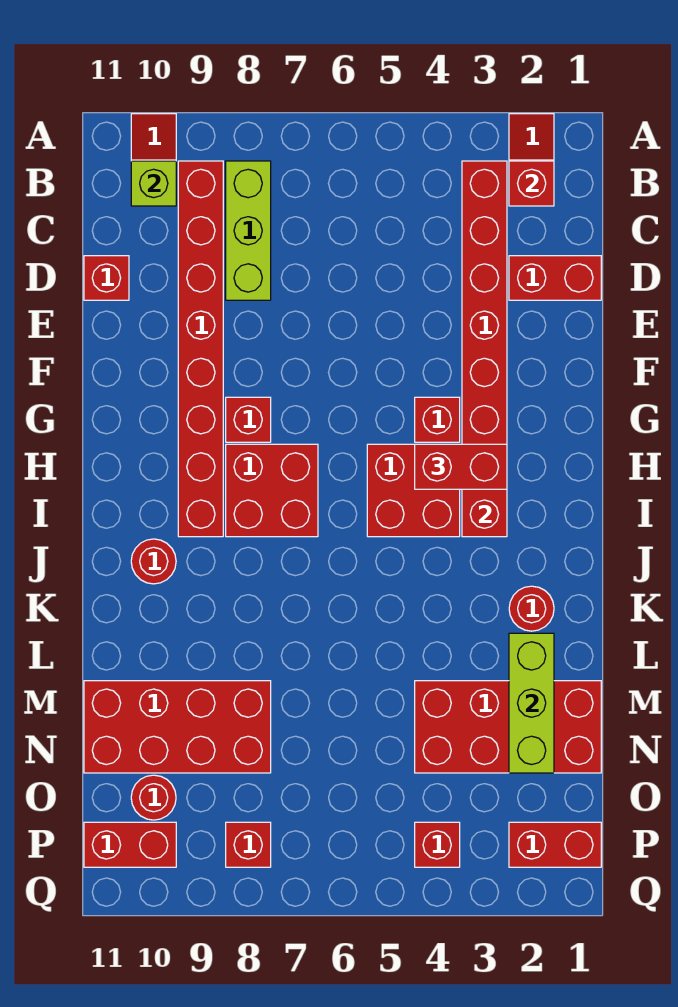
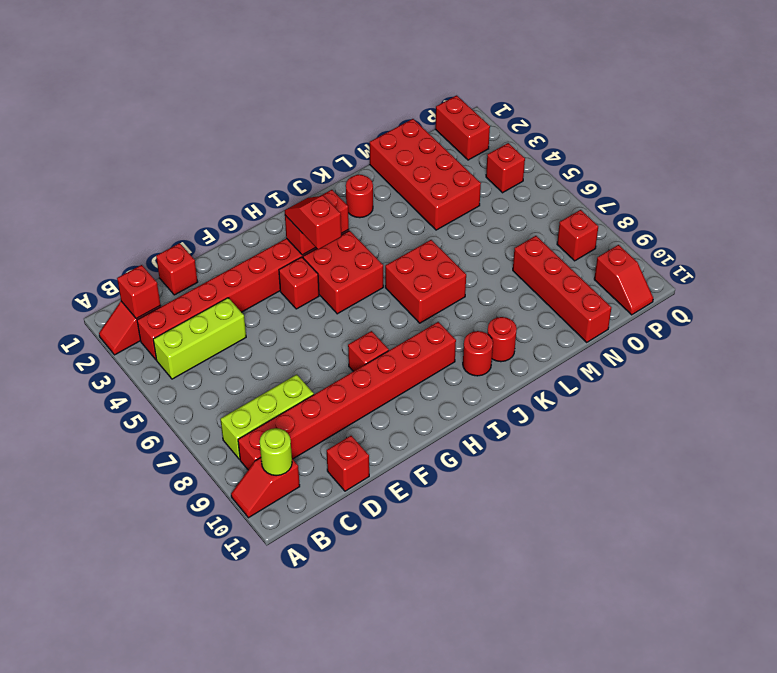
lime brick B10 level 2 -> lime round brick B10 level 2
red brick D1:D2 level 1 -> red brick D1 level 1
red brick H3:H4 level 3 -> red slope H3:H4 level 3 top 4
red brick H7:I8 level 1 -> red brick J6:K7 level 1
lime brick L2:N2 level 2 -> lime brick B4:D4 level 1
red brick M8:N11 level 1 -> red brick N8:N11 level 1
red round brick O10 level 1 -> red round brick K10 level 1
red brick P10:P11 level 1 -> red slope P10:P11 level 1 top 10

